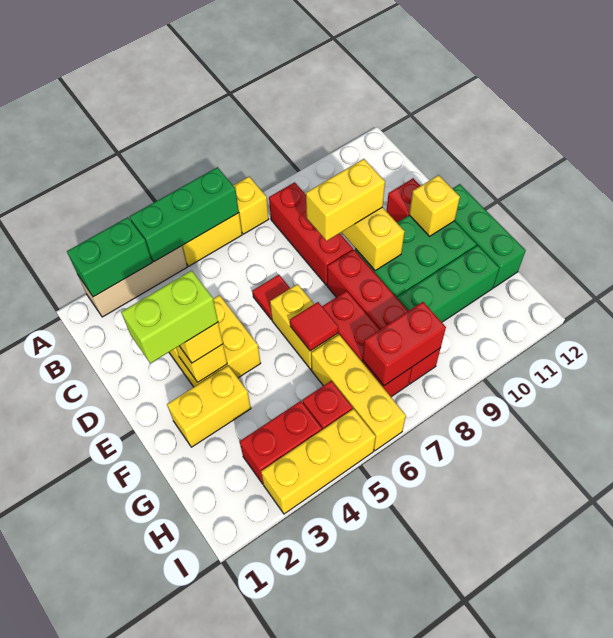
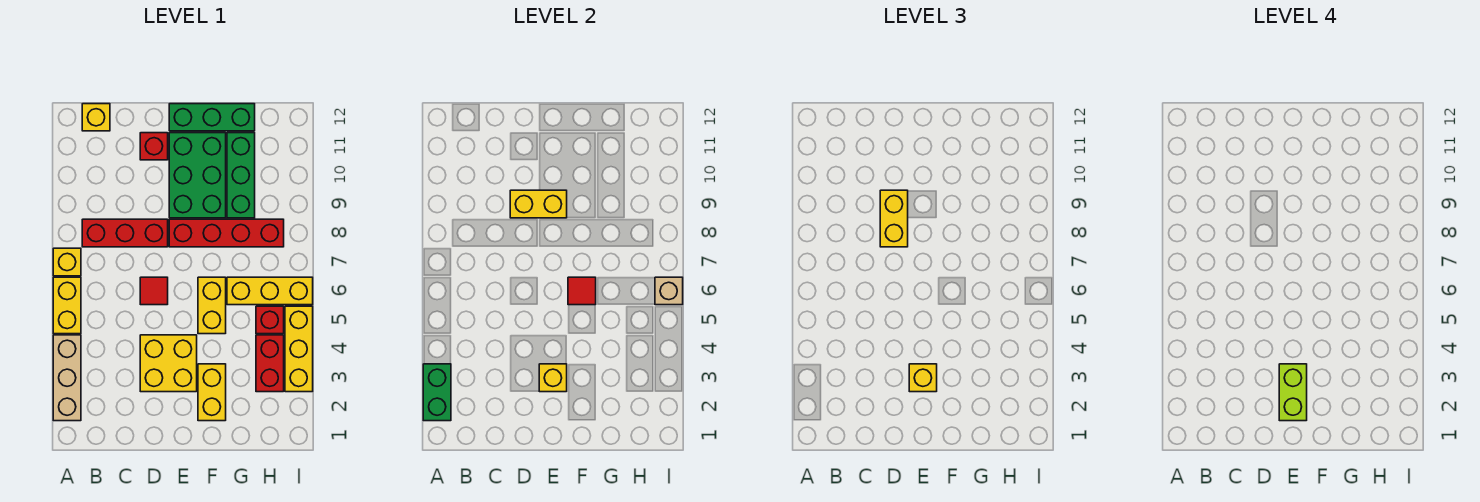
green brick A4:A6 level 2 -> none
yellow brick E6:F6 level 1 -> yellow brick F5:F6 level 1
yellow brick E11 level 2 -> yellow brick B12 level 1
red brick F7:H7 level 1 -> none
red brick H7:H8 level 2 -> none
none -> tan brick I6 level 2

